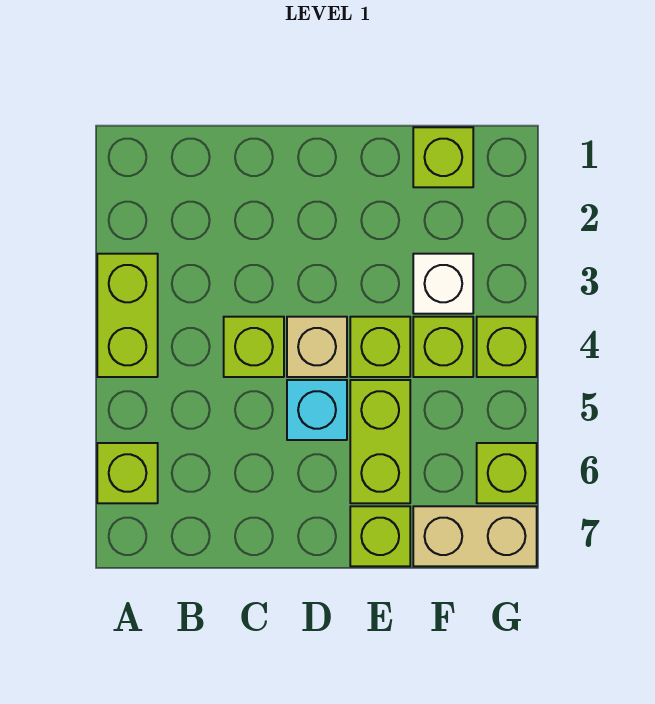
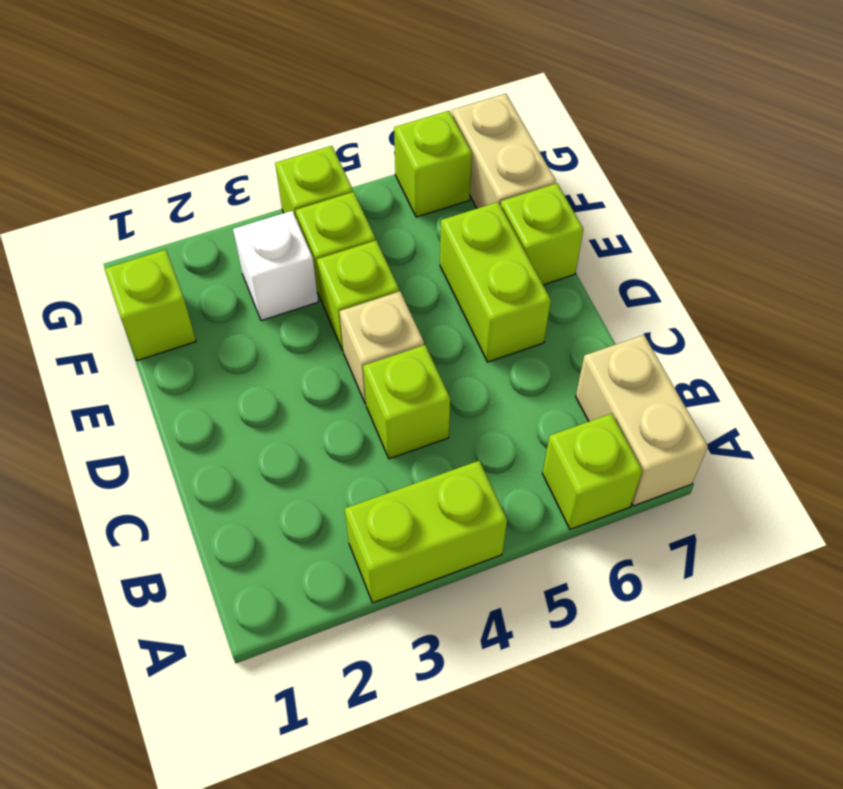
none -> tan brick A7:B7 level 1
cyan brick D5 level 1 -> none
lime brick E5:E6 level 1 -> lime brick D6:E6 level 1

